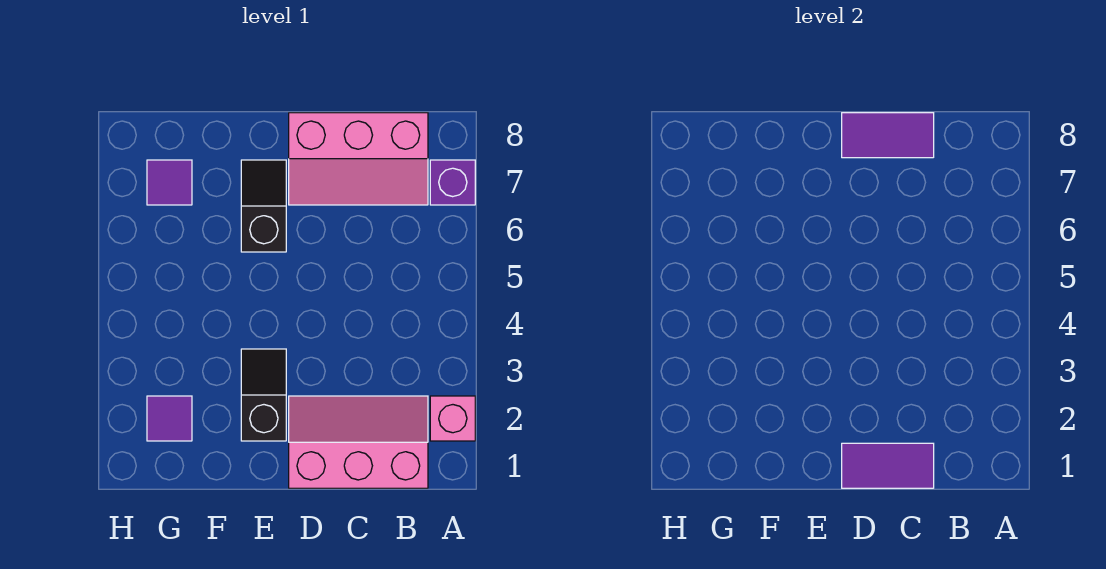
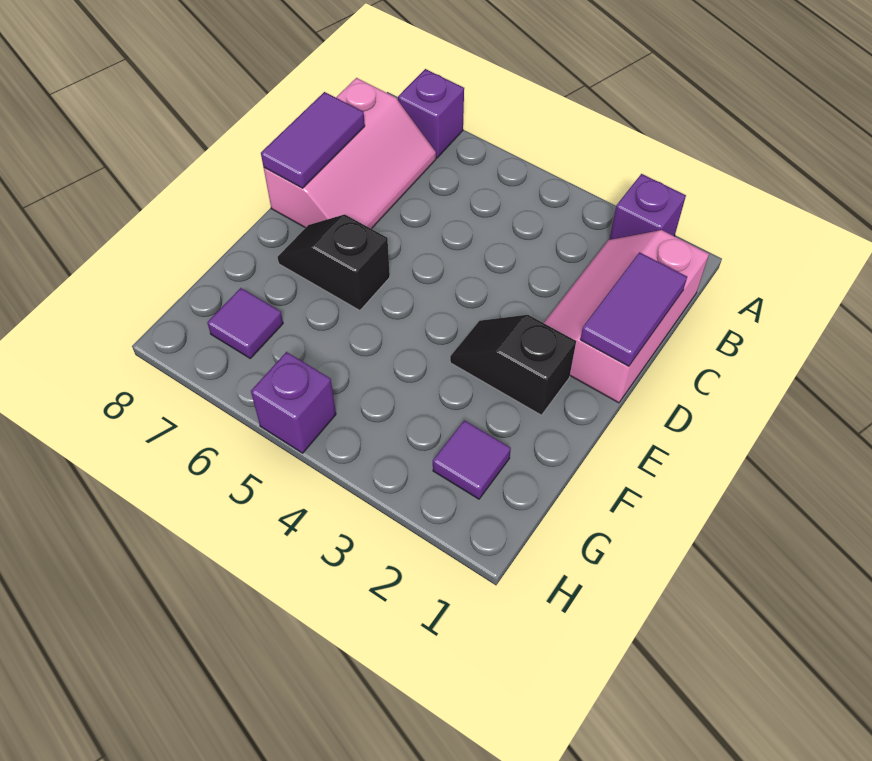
pink brick A2 level 1 -> purple brick A2 level 1
none -> purple brick H5 level 1

